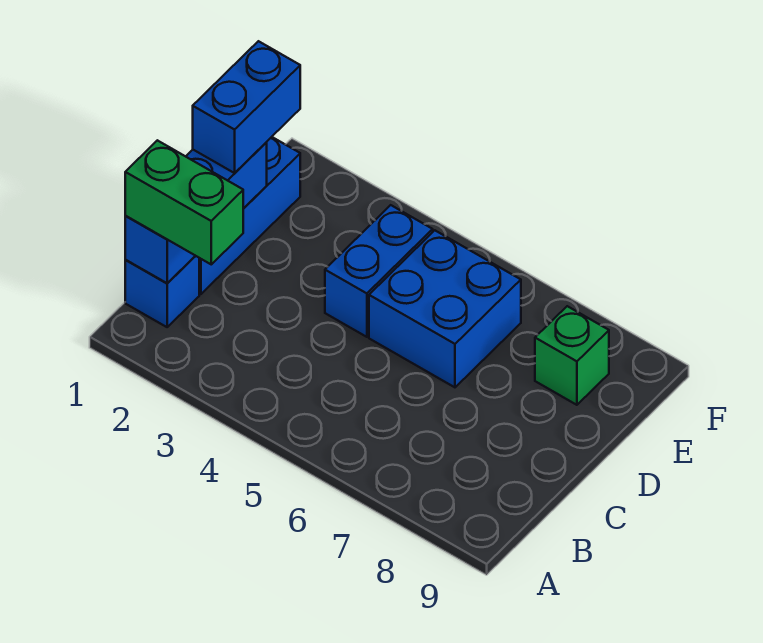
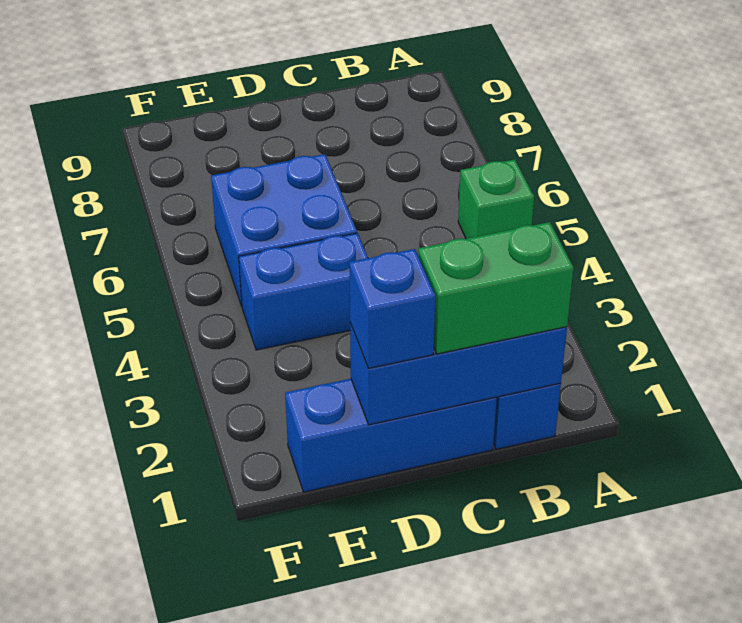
green brick B1:B2 level 3 -> green brick B1:C1 level 3
blue brick D1:E1 level 3 -> blue brick D1 level 3
green brick E8 level 1 -> green brick A5 level 1

